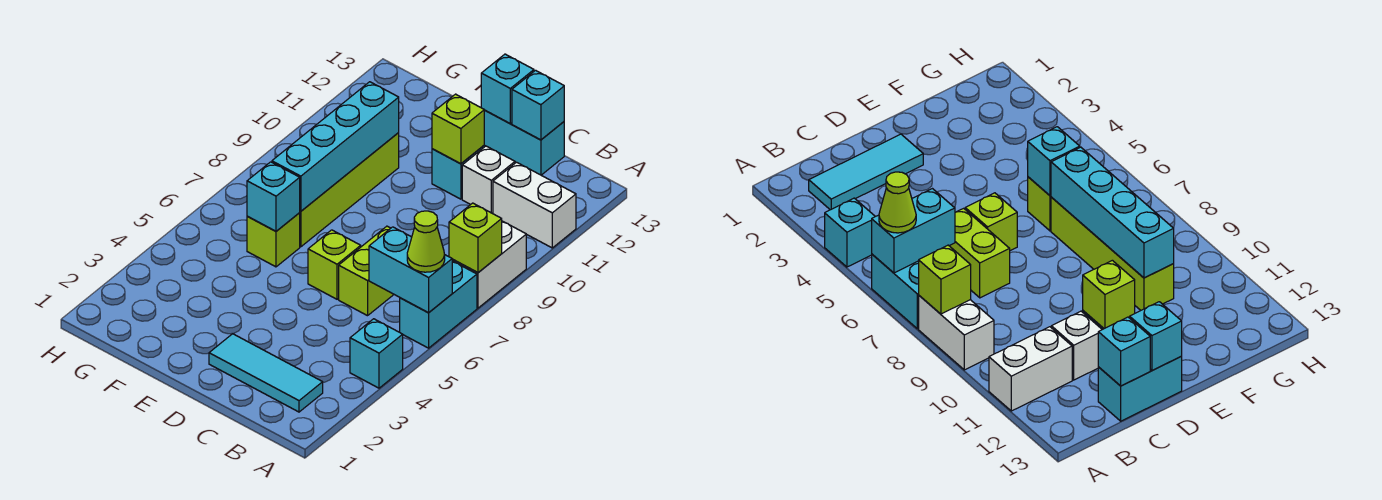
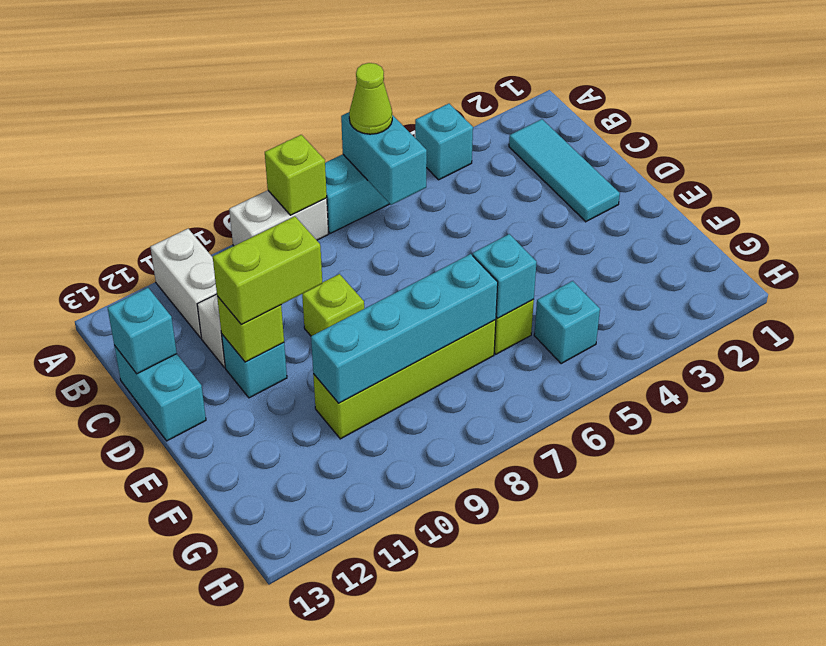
lime brick C6:C7 level 1 -> lime brick D10:D11 level 3
lime brick D6 level 1 -> lime brick D9 level 1
cyan brick D13 level 2 -> cyan brick G5 level 1

